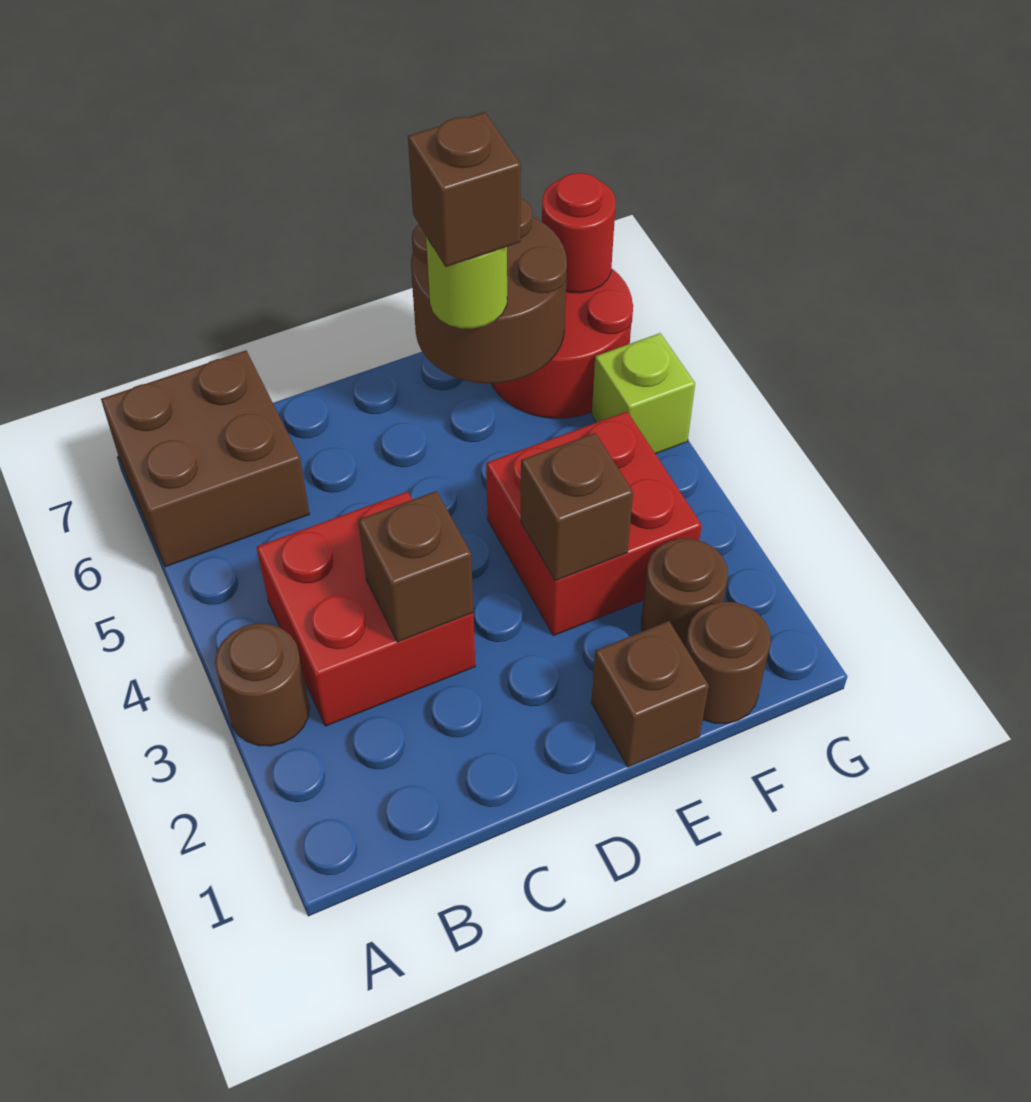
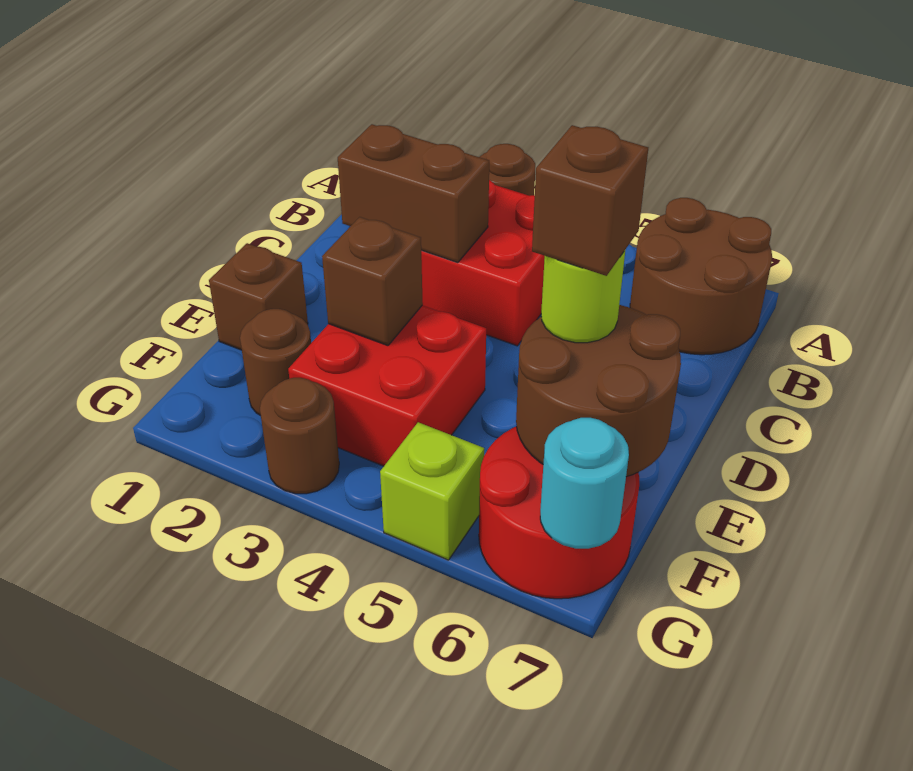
brown brick A6:B7 level 1 -> brown round brick A6:B7 level 1
brown brick C3 level 2 -> brown brick C2:C3 level 2
brown round brick F1 level 1 -> brown round brick G3 level 1
red round brick G7 level 2 -> cyan round brick G7 level 2

